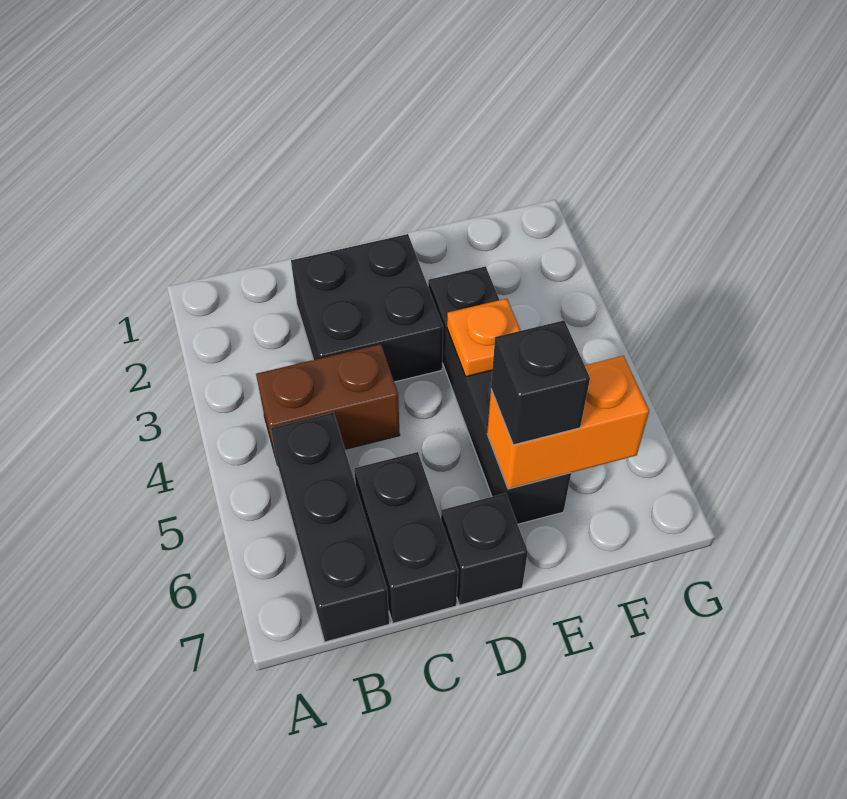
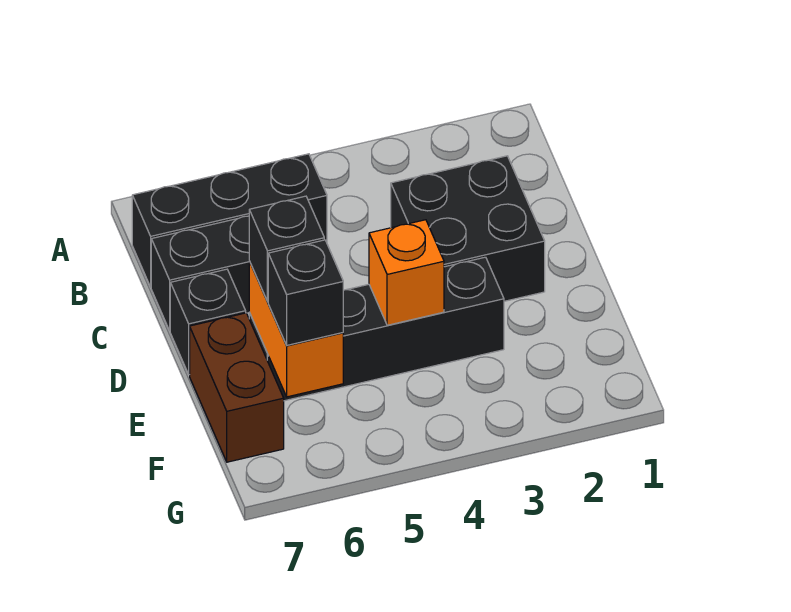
brown brick B4:C4 level 1 -> brown brick E7:F7 level 1
orange plate E4 level 2 -> orange brick E4 level 2
none -> black brick F6 level 3

